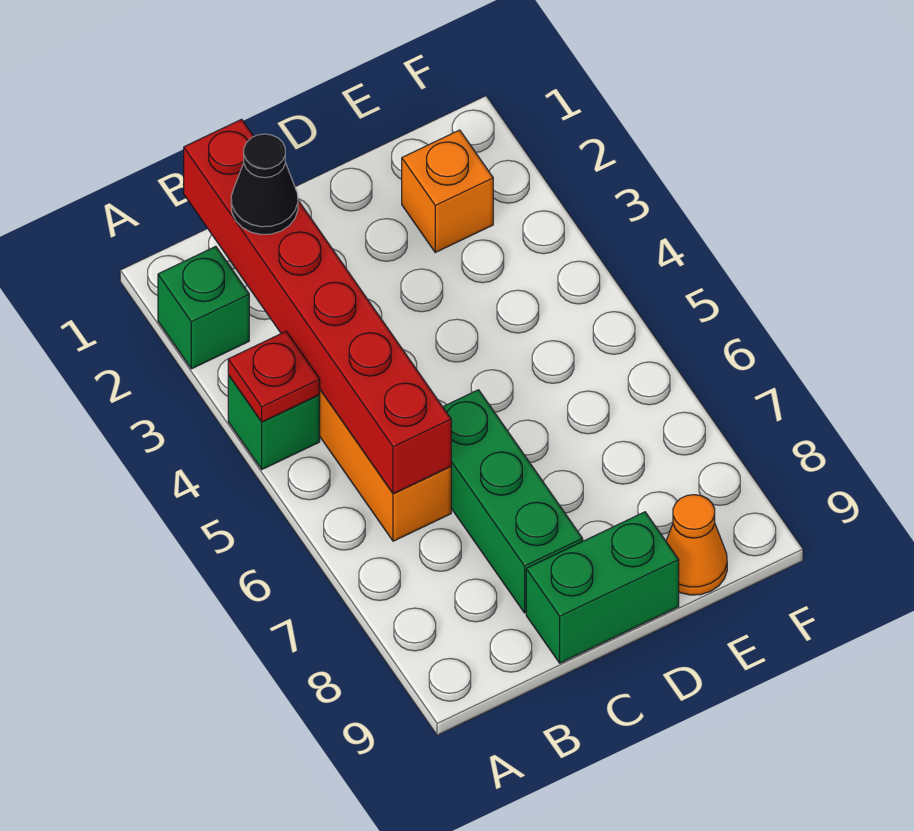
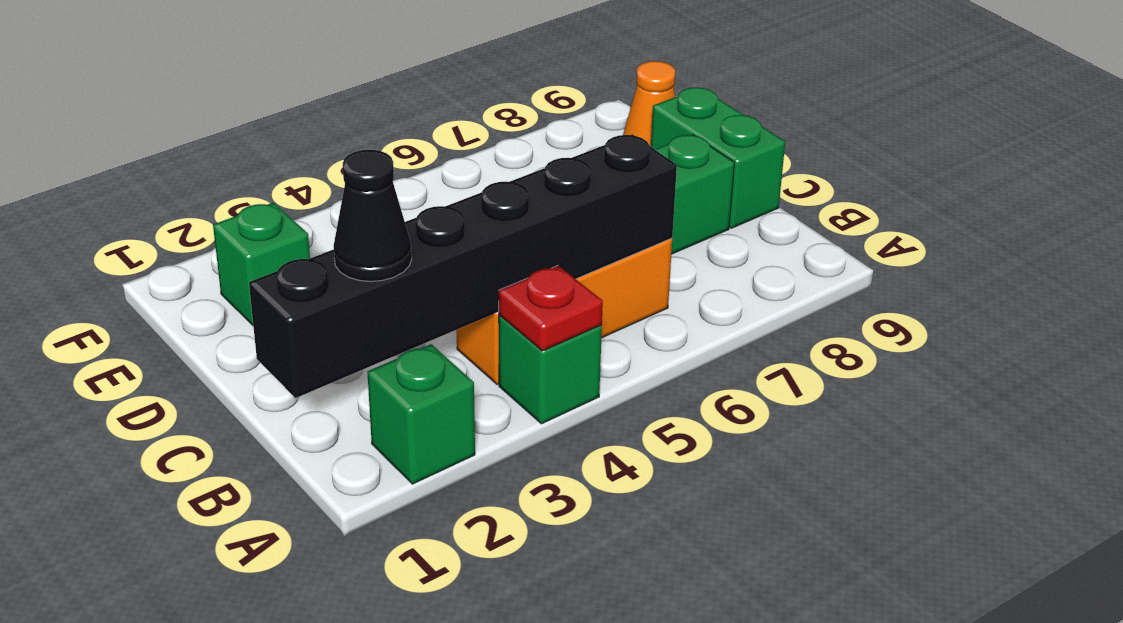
red brick B1:B6 level 2 -> black brick B1:B6 level 2
orange brick E2 level 1 -> green brick E2 level 1

